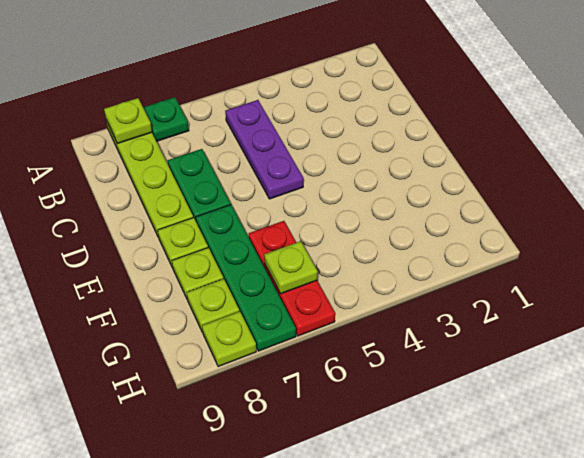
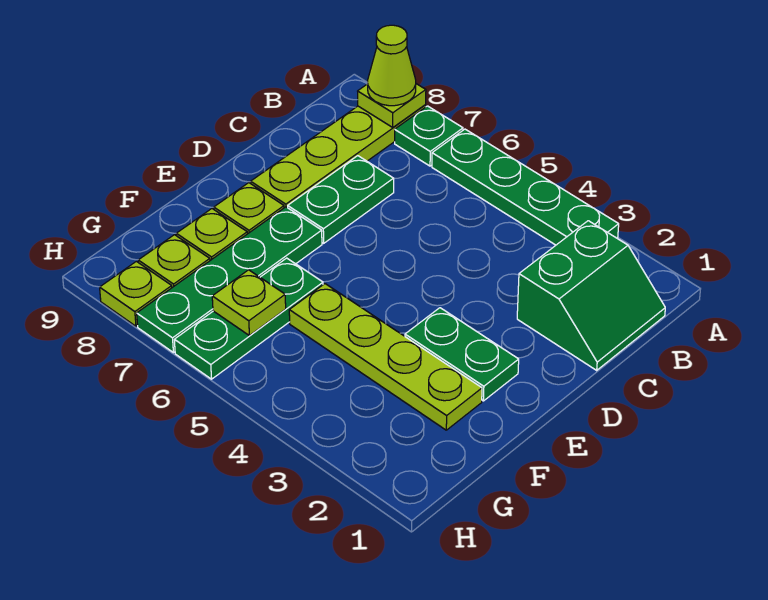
none -> green plate A3:A6 level 1
none -> lime cone A8 level 3
none -> green slope B1:C2 level 1 top 2
purple plate B5:D5 level 1 -> none
none -> green plate E2:E3 level 1
none -> lime plate F2:F5 level 1
red plate F6:H6 level 1 -> green plate F6:H6 level 1

